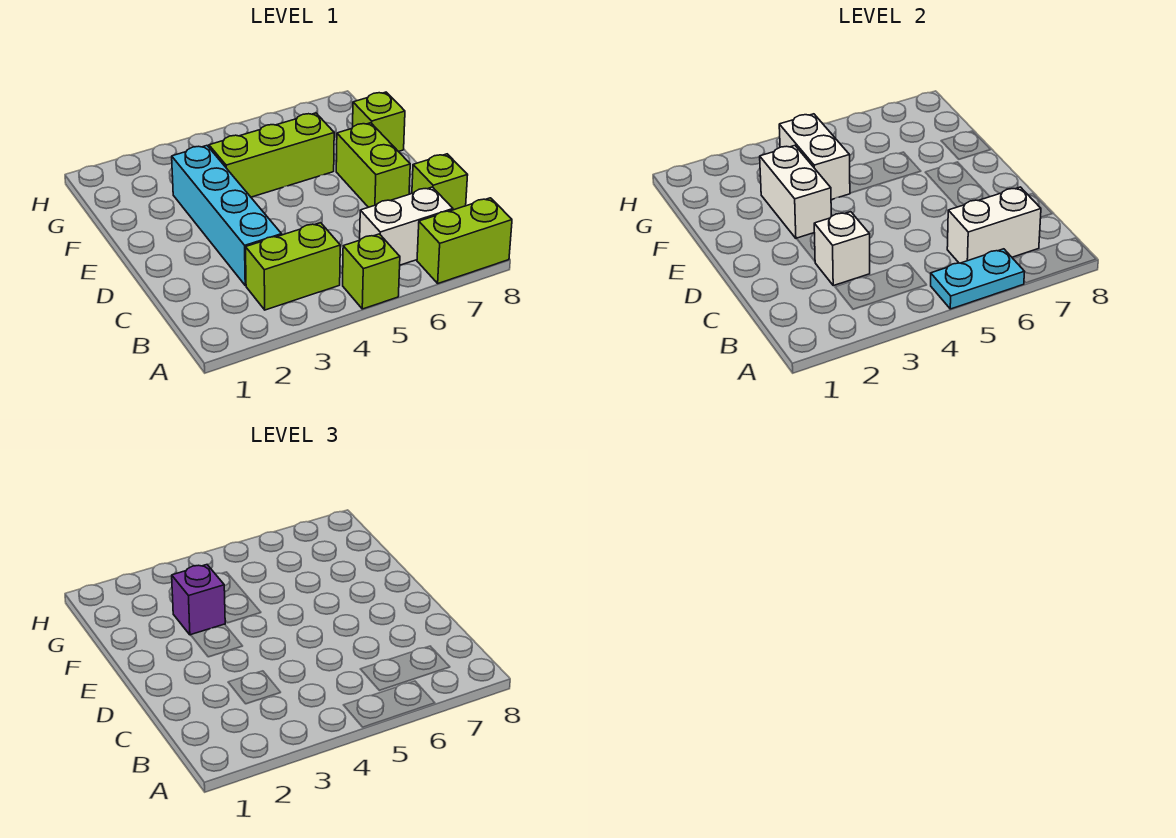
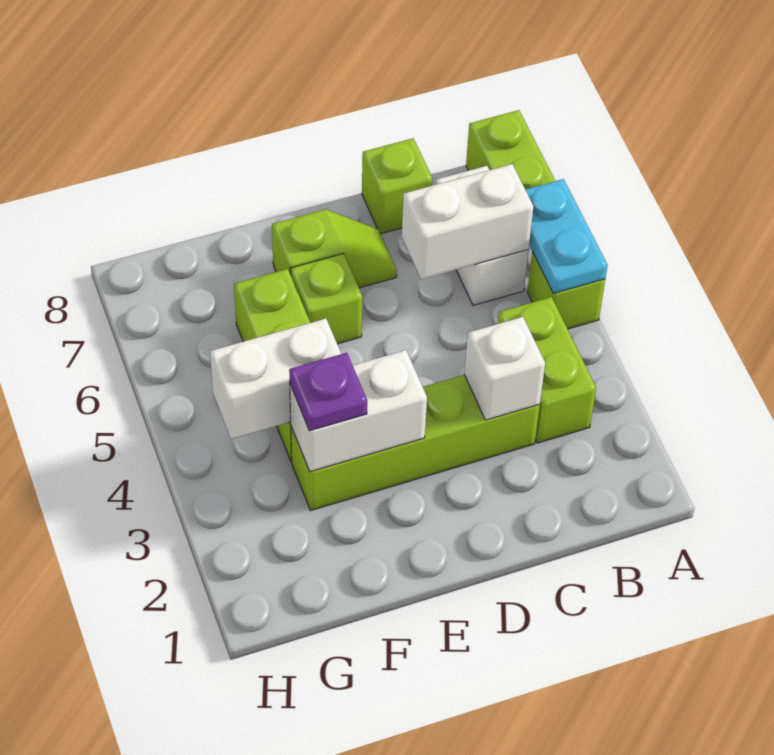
white brick B6:B7 level 2 -> white brick B6:C6 level 2
cyan brick C3:F3 level 1 -> lime brick C3:F3 level 1
lime brick D7:E7 level 1 -> lime slope D7:E7 level 1 top E
purple brick F3 level 3 -> purple plate F3 level 3
lime brick F8 level 1 -> lime brick E6 level 1

